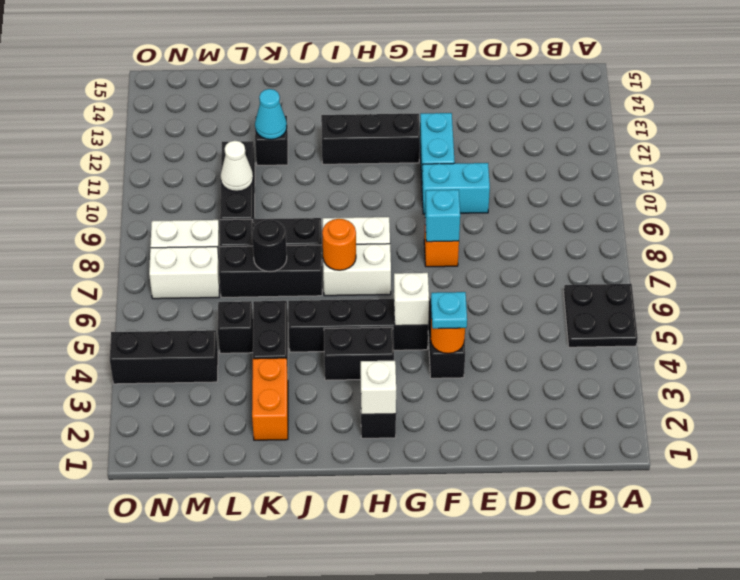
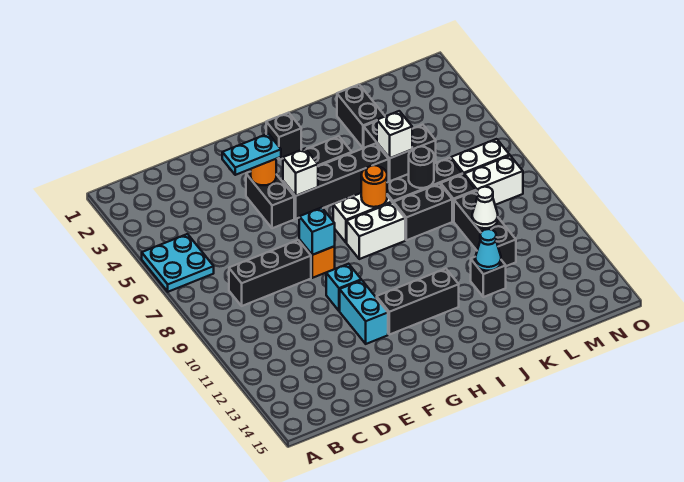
black plate A5:B6 level 1 -> cyan plate A5:B6 level 1
cyan brick E10:F10 level 1 -> cyan brick F10 level 1
cyan plate F4 level 3 -> cyan plate E4:F4 level 3
white brick H2 level 2 -> white brick K5 level 2
orange brick K2:K3 level 1 -> black brick K2:K3 level 1
black brick M4:O4 level 1 -> black brick C8:E8 level 1

